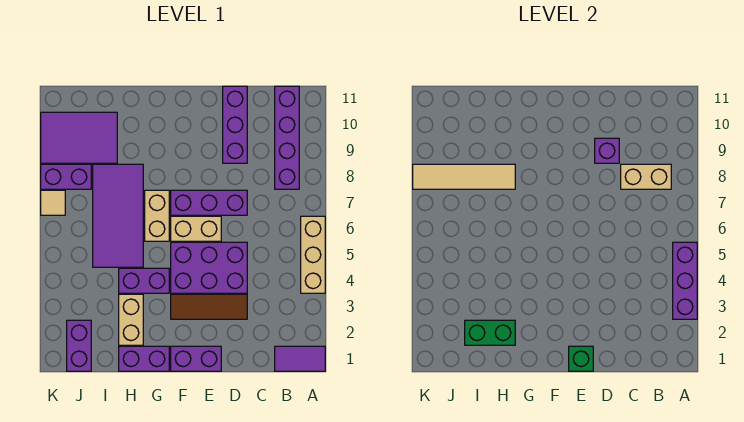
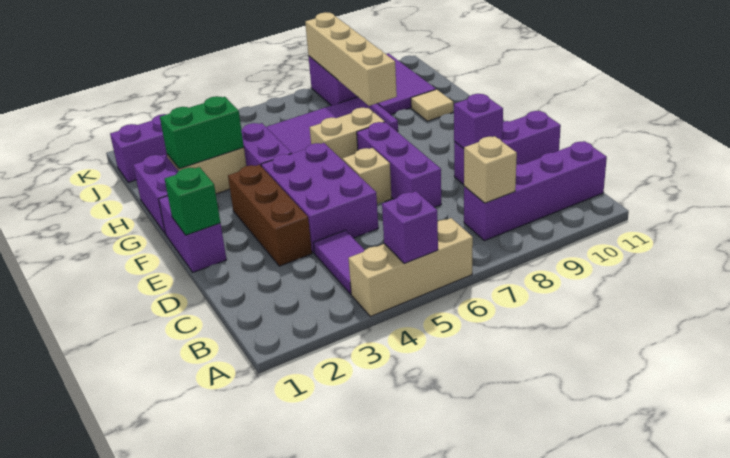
purple tile A1:B1 level 1 -> purple tile B4:C4 level 1
purple brick A3:A5 level 2 -> purple brick A5 level 2
tan brick B8:C8 level 2 -> tan brick B8 level 2
brown tile D3:F3 level 1 -> brown brick D3:F3 level 1
tan brick E6:F6 level 1 -> tan brick E6 level 1
green brick H2:I2 level 2 -> green brick H2:H3 level 2
tan tile H8:K8 level 2 -> tan brick H8:K8 level 2
tan tile K7 level 1 -> tan tile H10 level 1

